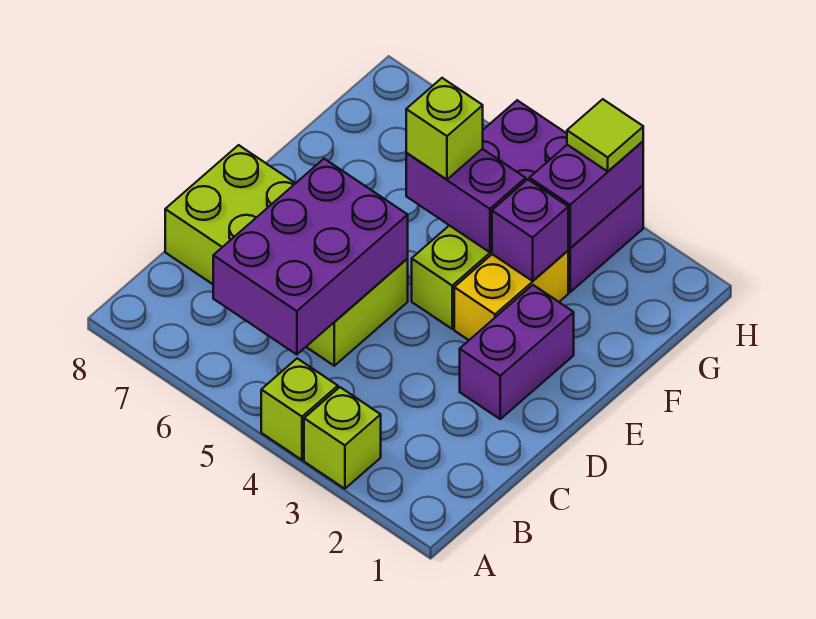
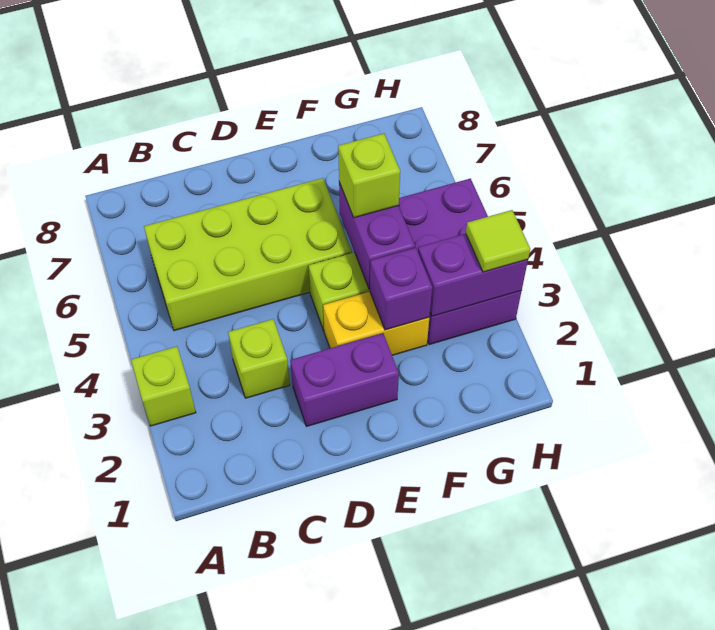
lime brick A4 level 1 -> lime brick C3 level 1
purple brick B5:D6 level 2 -> none
lime brick C5:D8 level 1 -> lime brick B5:E6 level 1

